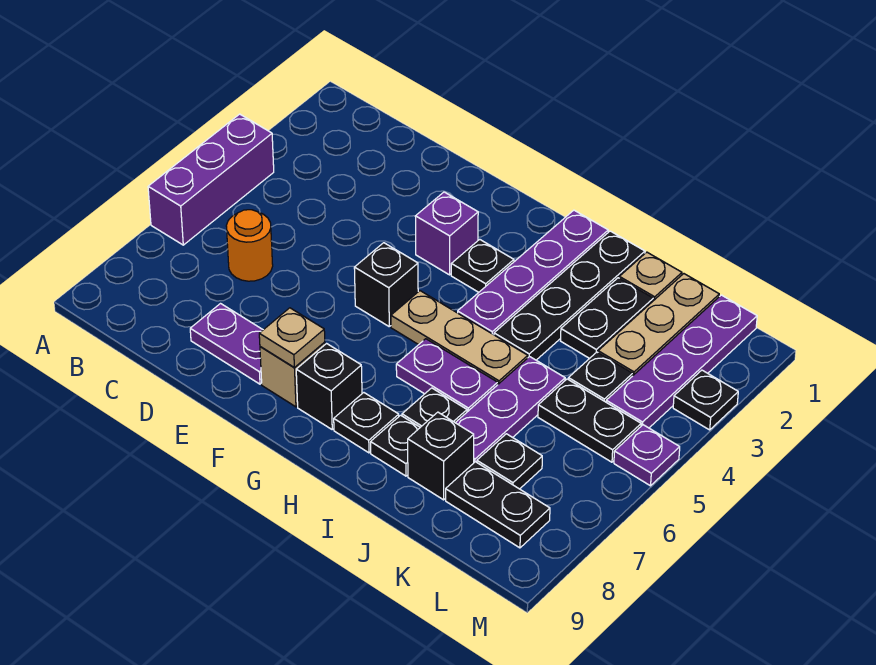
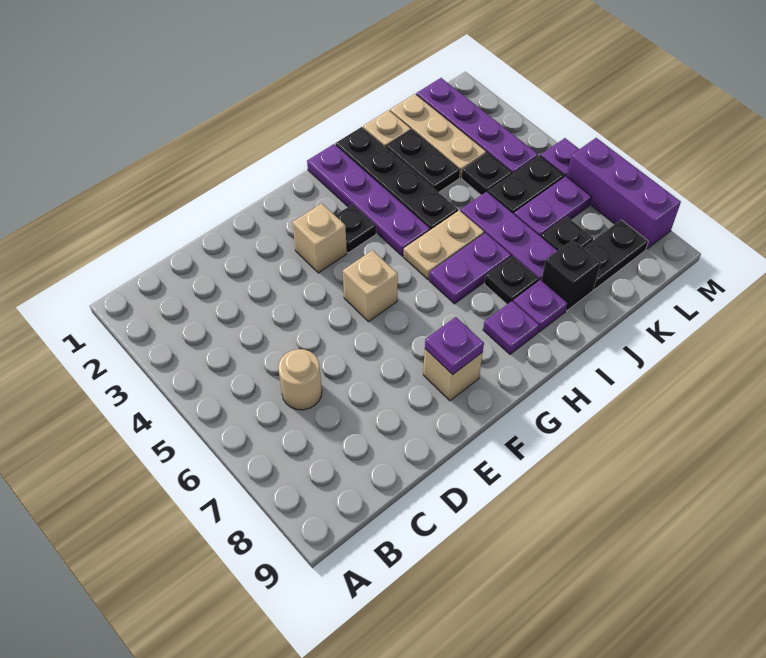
purple brick A4:A6 level 1 -> purple brick M6:M8 level 1
orange round brick C6 level 1 -> tan round brick C6 level 1
purple plate D8:E8 level 1 -> purple plate K6:L6 level 1
purple brick F3 level 1 -> tan brick F3 level 1
black brick F5 level 1 -> tan brick F5 level 1
tan plate F8 level 2 -> purple plate F8 level 2
tan plate G5:I5 level 1 -> tan plate H5:I5 level 1
black brick G8 level 1 -> none
black plate H8 level 1 -> purple plate H8 level 1
black plate I8 level 1 -> purple plate I8 level 1
black plate M3 level 1 -> none

